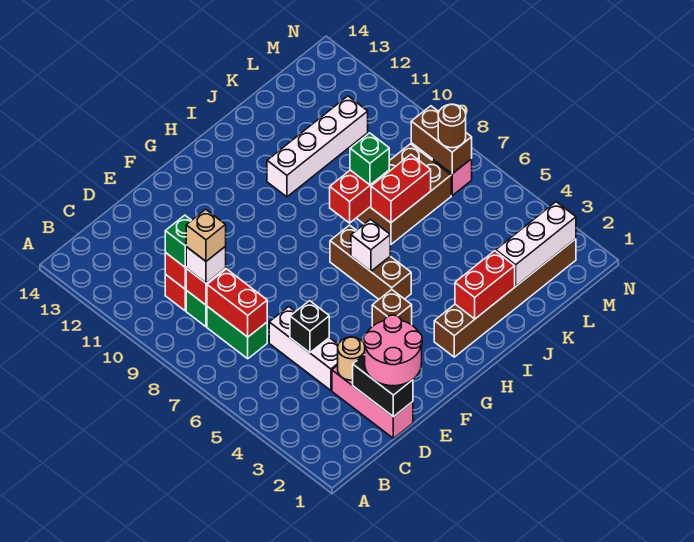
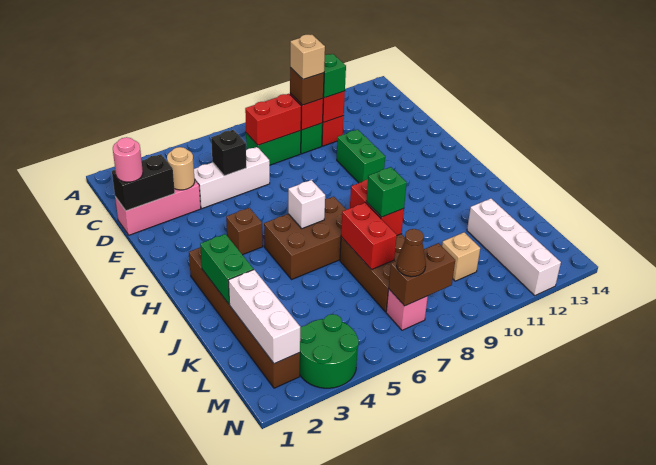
white brick C9 level 3 -> brown brick C9 level 3
pink round brick D1:E2 level 3 -> pink round brick D1 level 3
none -> green brick E10:F10 level 1
brown brick H5:H7 level 1 -> brown brick H5:I7 level 1
red brick I2:J2 level 2 -> green brick I2:J2 level 2
white brick I11:L11 level 1 -> white brick K12:N12 level 1
none -> tan brick L10 level 1
none -> green round brick M3:N4 level 1
brown round brick M7 level 3 -> brown cone M7 level 3

